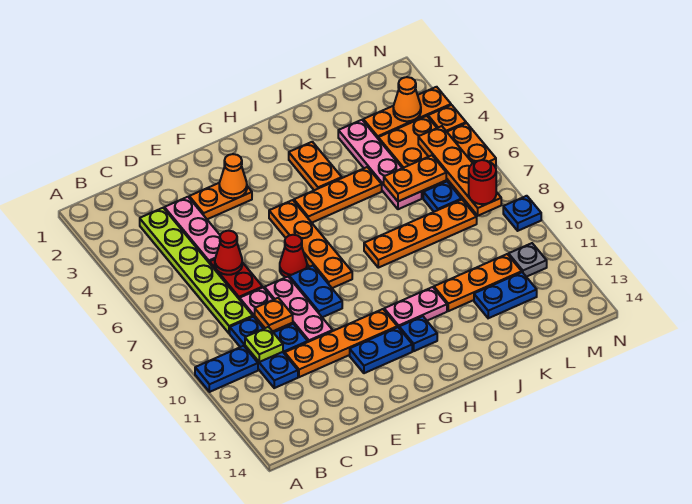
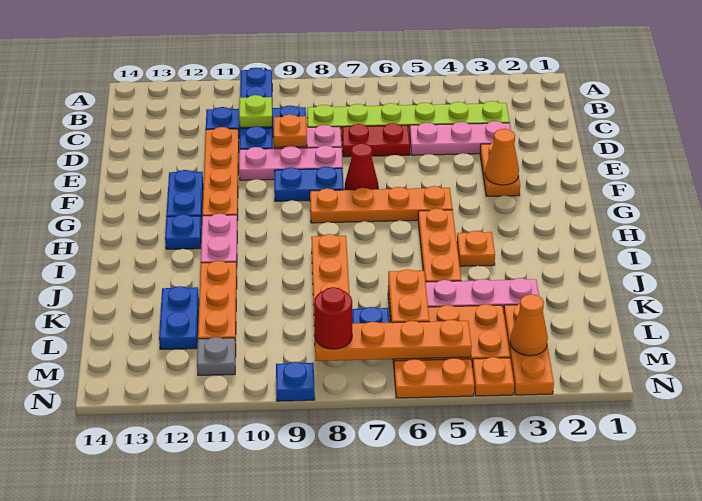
red cone D6 level 2 -> none
orange plate I3:I4 level 1 -> orange plate I4 level 1

